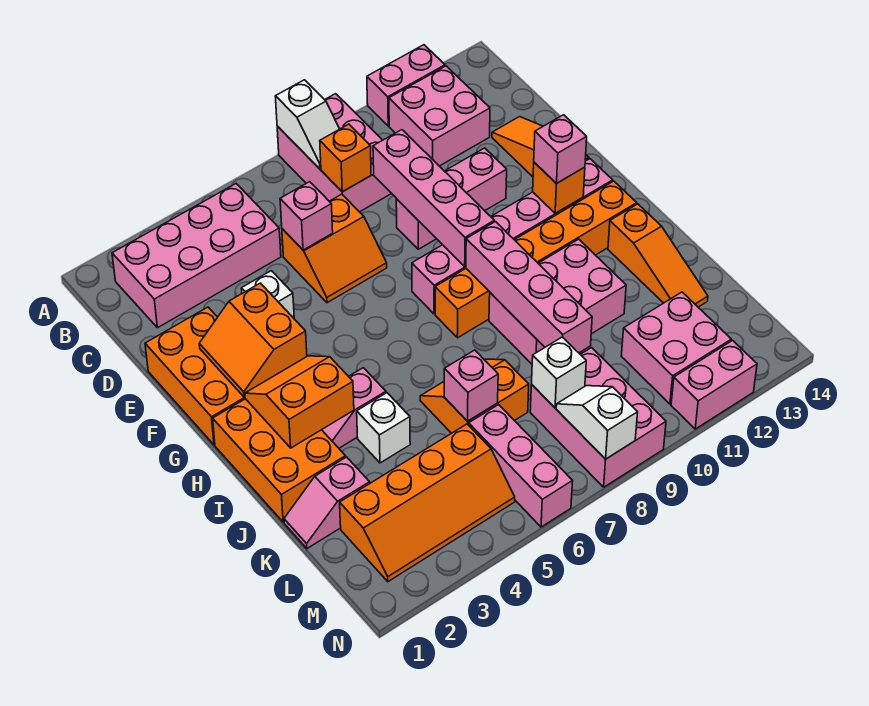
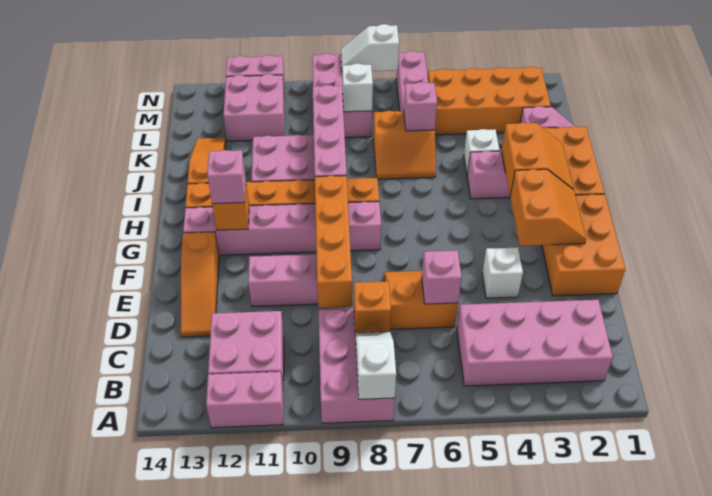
pink brick D9:G9 level 2 -> orange brick D9:G9 level 2
orange slope H2:I3 level 2 top I -> orange slope H2:I3 level 2 top 3
orange slope L2:M5 level 1 top L -> orange brick L2:M5 level 1
white slope M8:N8 level 2 top N -> white slope N7:N8 level 2 top 7

